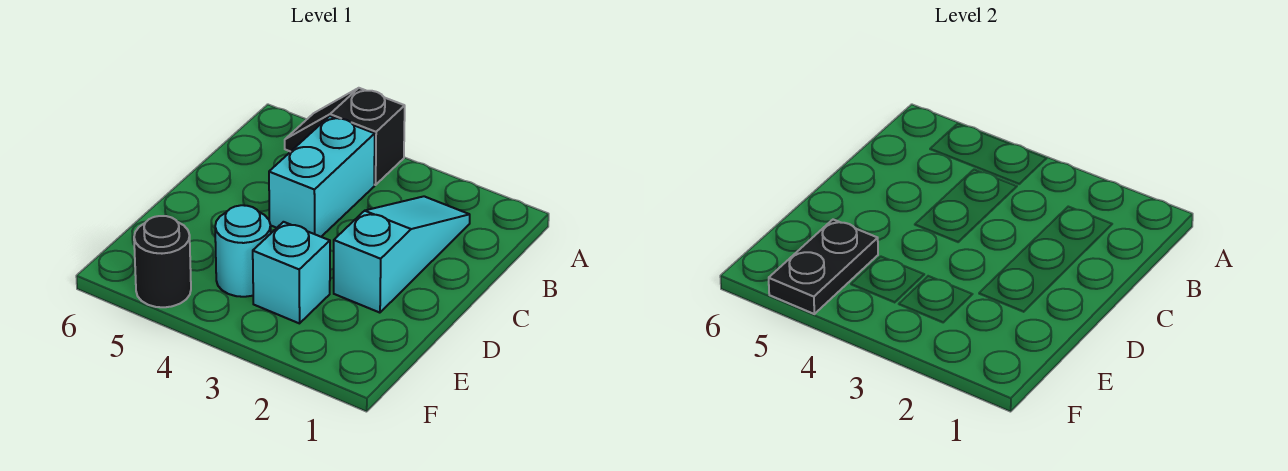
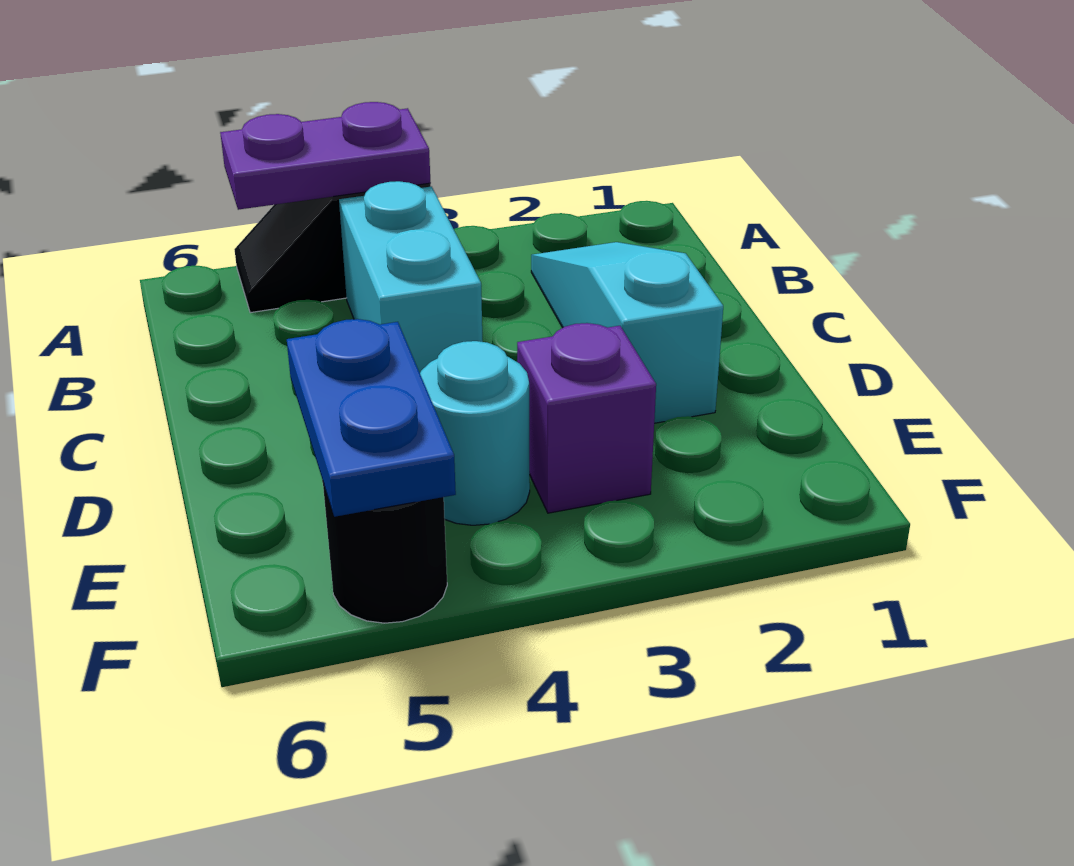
none -> purple plate A4:A5 level 2
cyan brick E3 level 1 -> purple brick E3 level 1
black plate E5:F5 level 2 -> blue plate E5:F5 level 2

